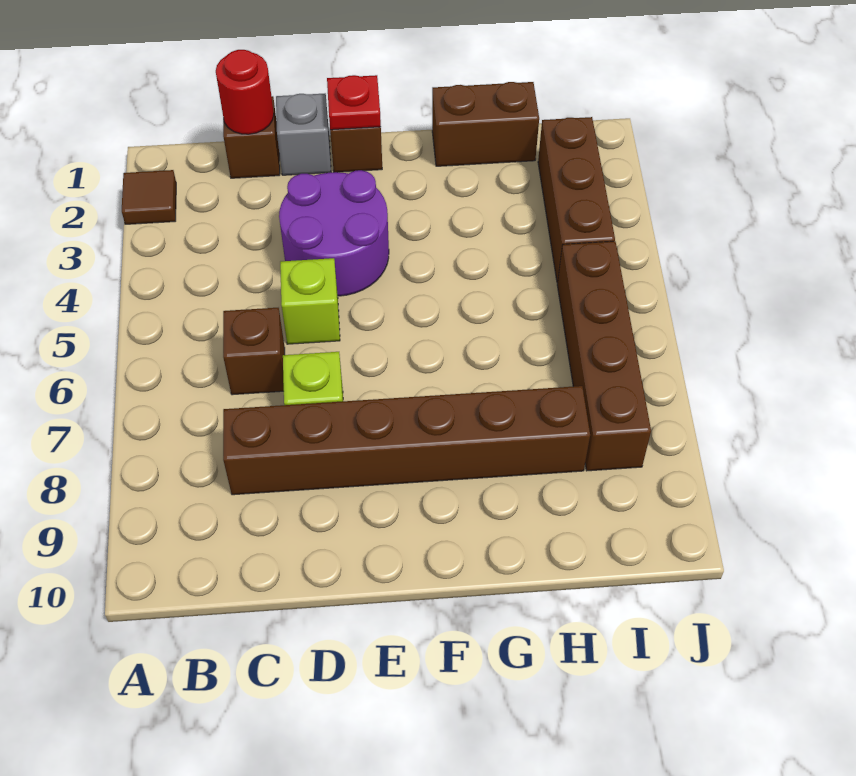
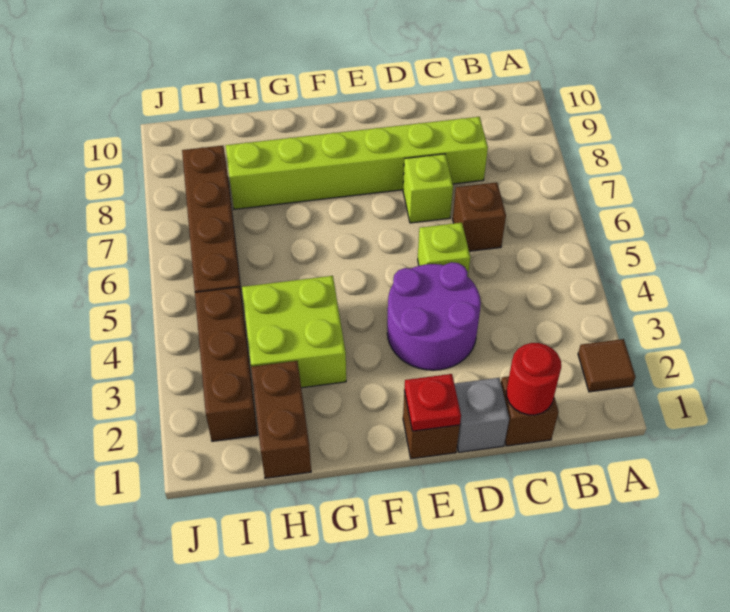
brown brick C8:H8 level 1 -> lime brick C8:H8 level 1
brown brick G1:H1 level 1 -> brown brick H1:H2 level 1
none -> lime brick G3:H4 level 1

